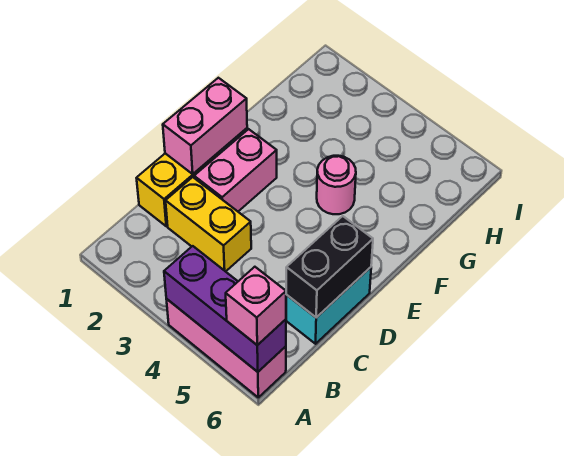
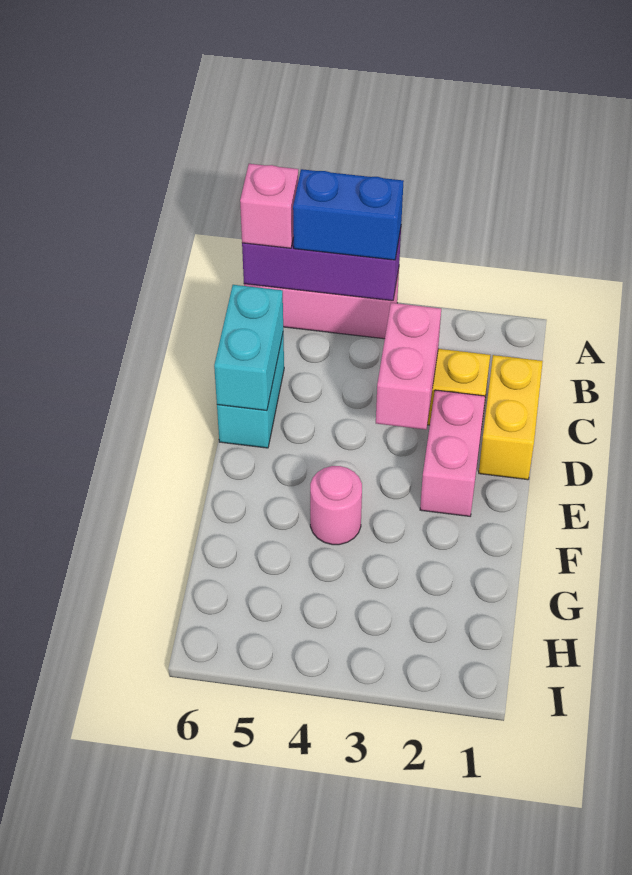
none -> blue brick A4:A5 level 3
black brick C6:D6 level 2 -> cyan brick C6:D6 level 2
pink brick D1:E1 level 2 -> pink brick C3:D3 level 2

